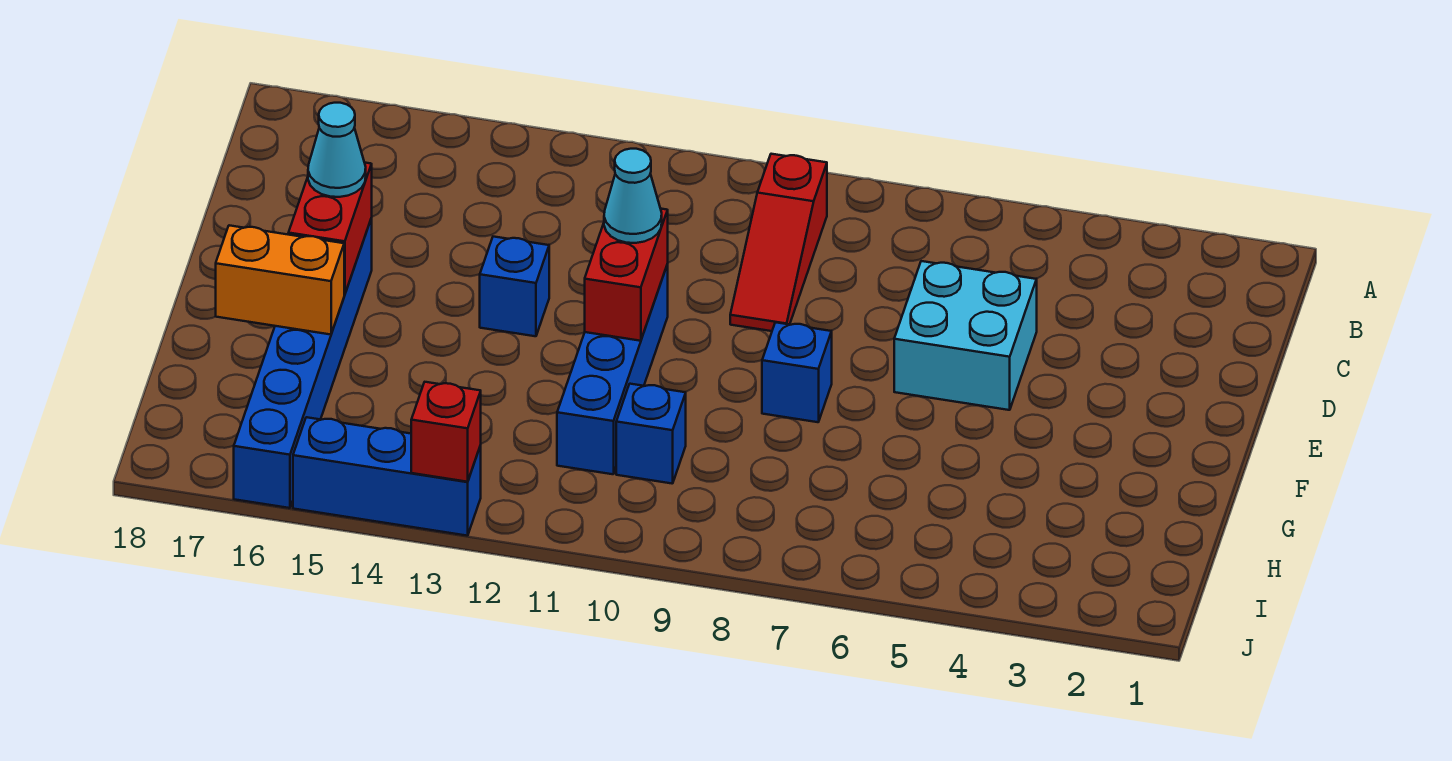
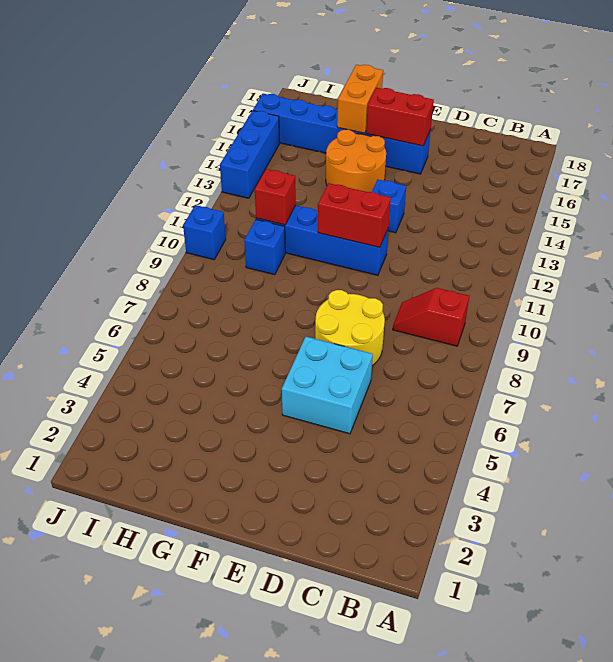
red slope B9:D9 level 1 top B -> red slope B9:C9 level 1 top B
none -> yellow round brick D7:E8 level 1
cyan cone E11 level 3 -> none
cyan cone E16 level 3 -> none
blue brick F8 level 1 -> blue brick J10 level 1
none -> orange round brick F14:G15 level 1
red brick J13 level 2 -> red brick H11 level 2

